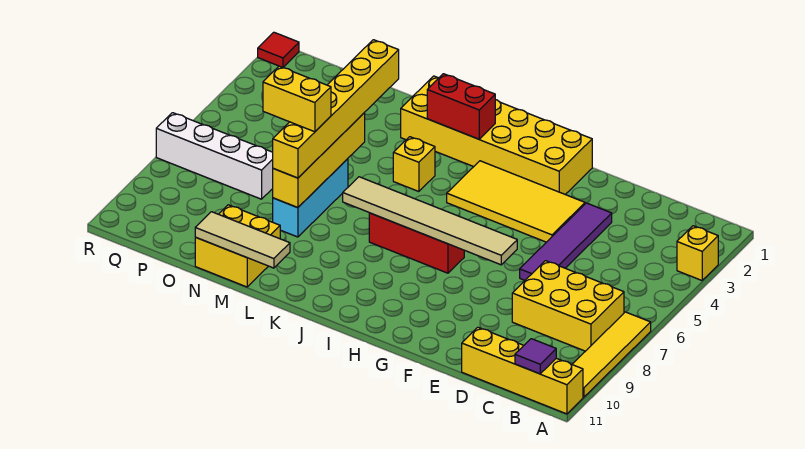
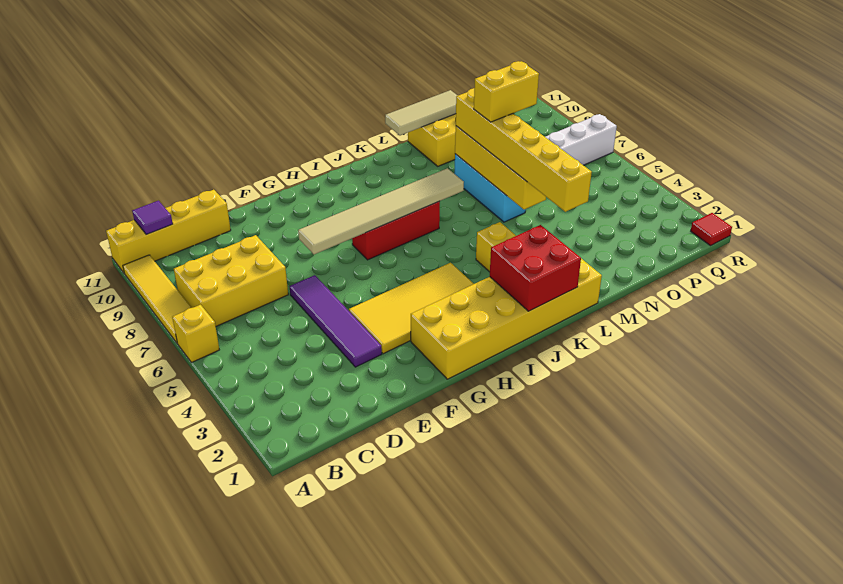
yellow brick A3 level 1 -> yellow brick A6 level 1
red brick J2:K2 level 2 -> red brick J1:K2 level 2

